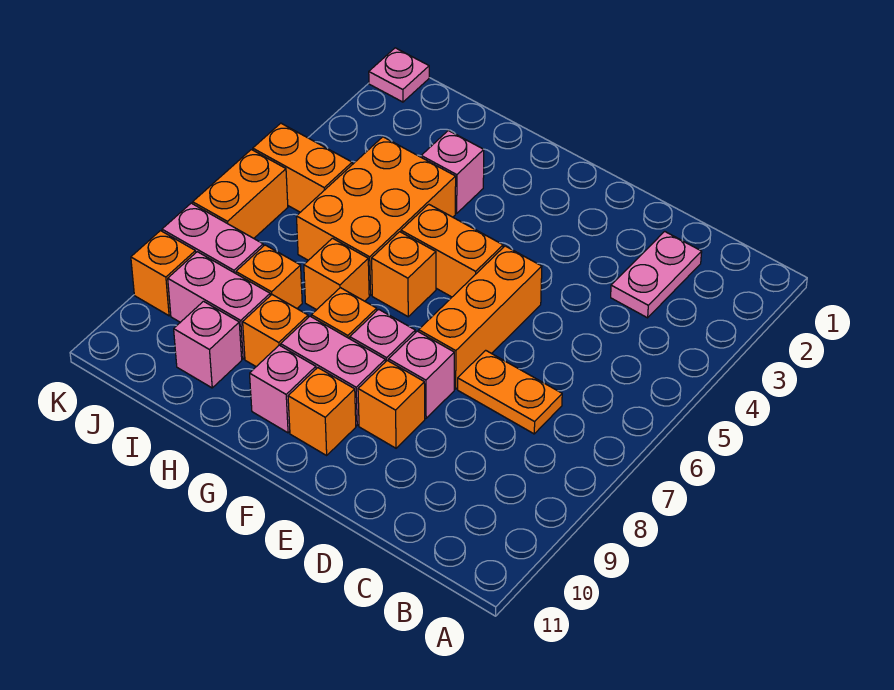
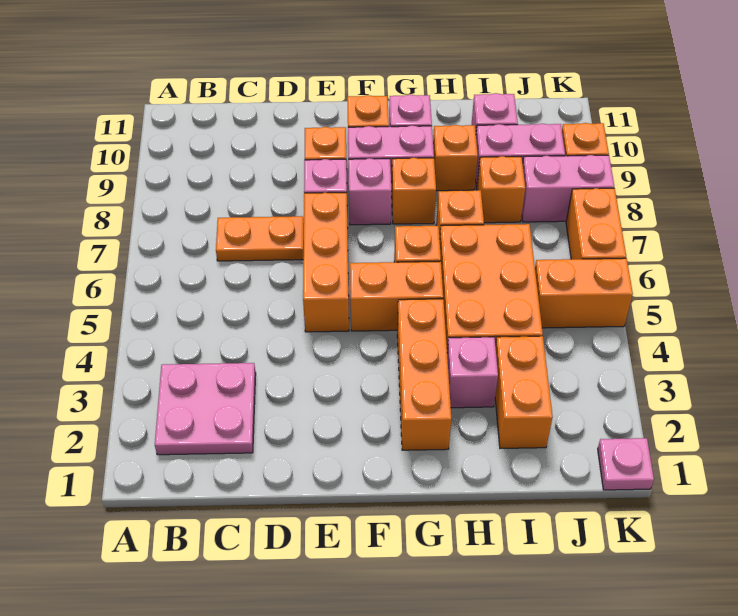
pink plate C2:C3 level 1 -> pink plate B2:C3 level 1
none -> orange brick G2:G4 level 1
none -> orange brick I2:I3 level 1

